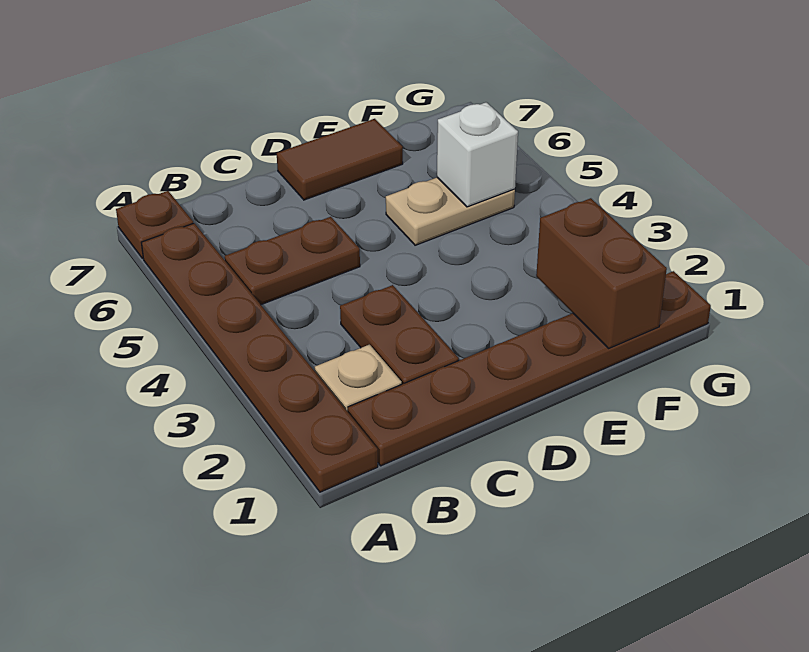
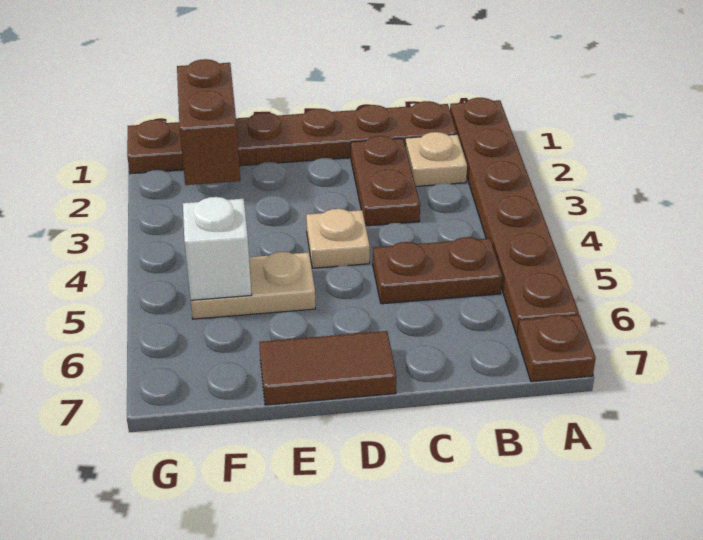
none -> tan plate D4 level 1

